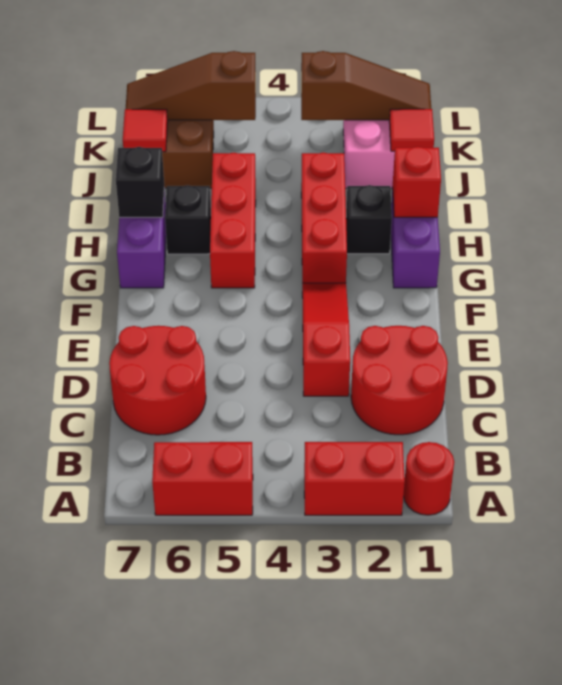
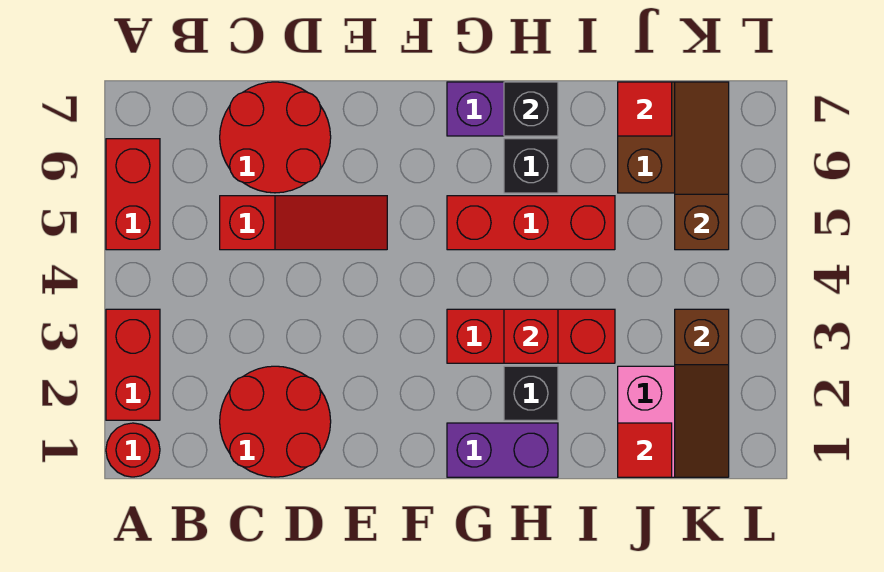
red slope D3:F3 level 1 top D -> red slope C5:E5 level 1 top C
red brick H1 level 2 -> red brick H3 level 2

